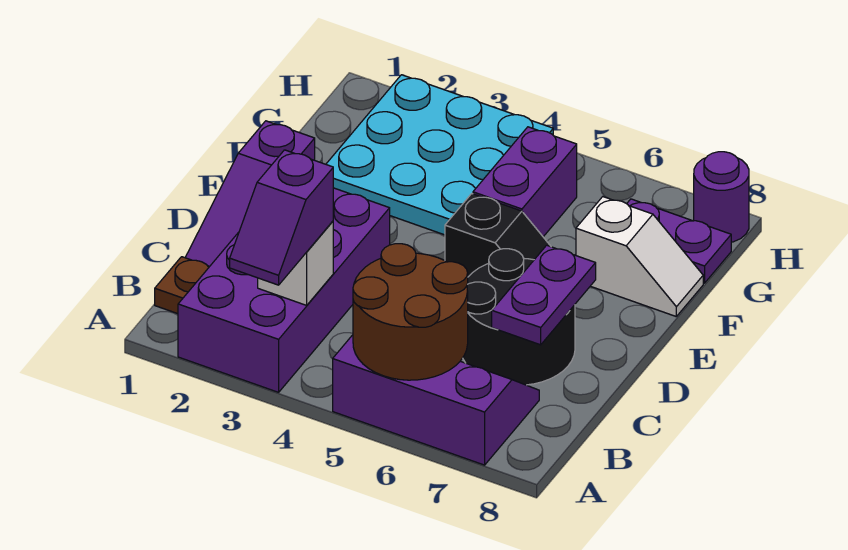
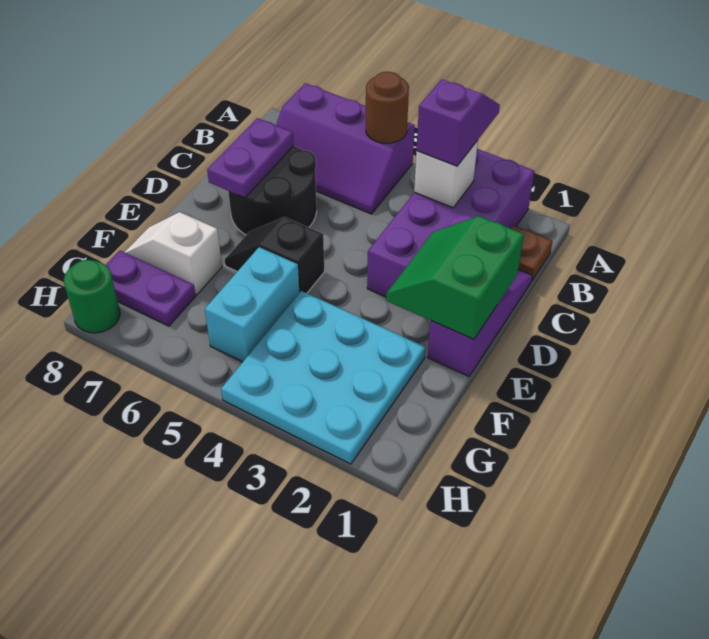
brown round brick A5:B6 level 2 -> brown round brick A5 level 2
none -> green slope D1:E2 level 2 top 1
purple brick F5:G5 level 1 -> cyan brick F5:G5 level 1
purple round brick H8 level 1 -> green round brick H8 level 1

